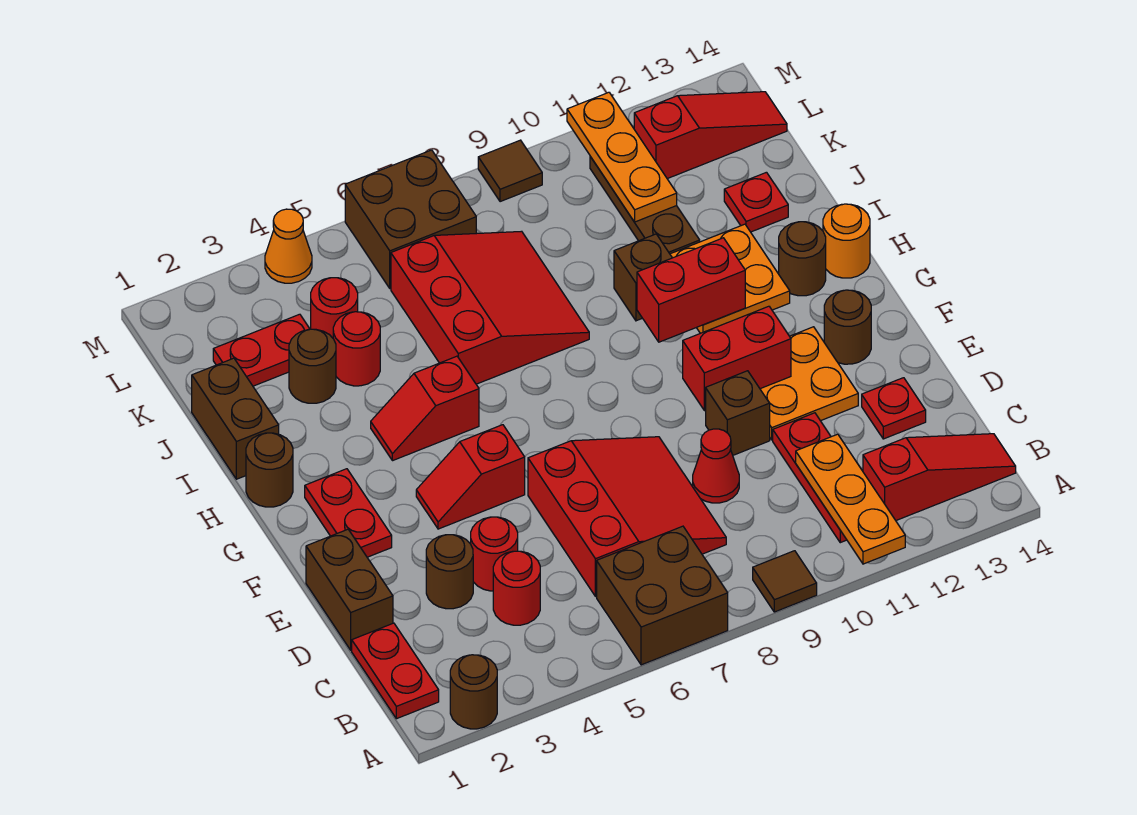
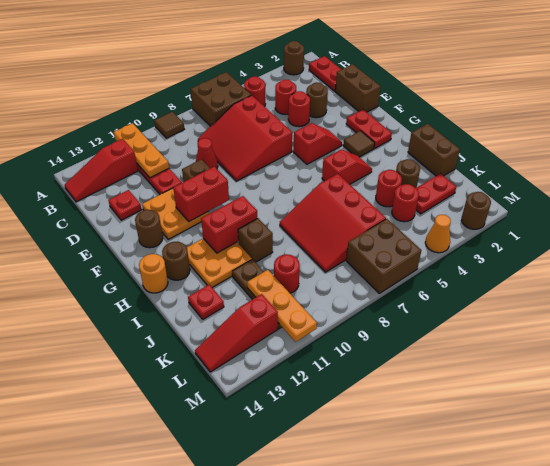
none -> red round brick B5 level 1
brown round brick H1 level 1 -> brown round brick M2 level 1
none -> red round brick K10 level 1
brown tile M9 level 1 -> brown tile G3 level 1

